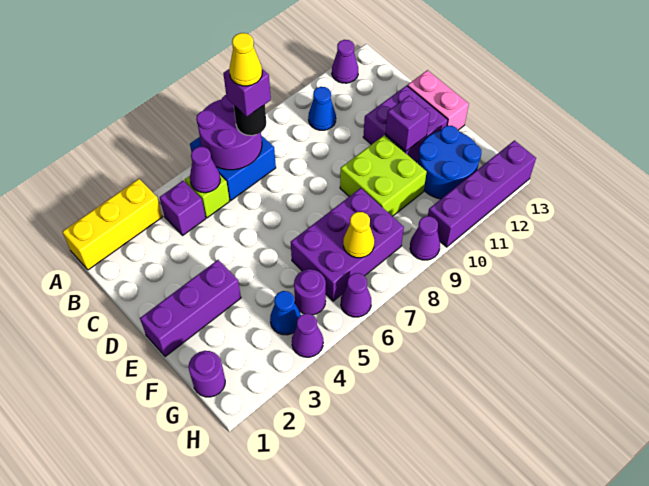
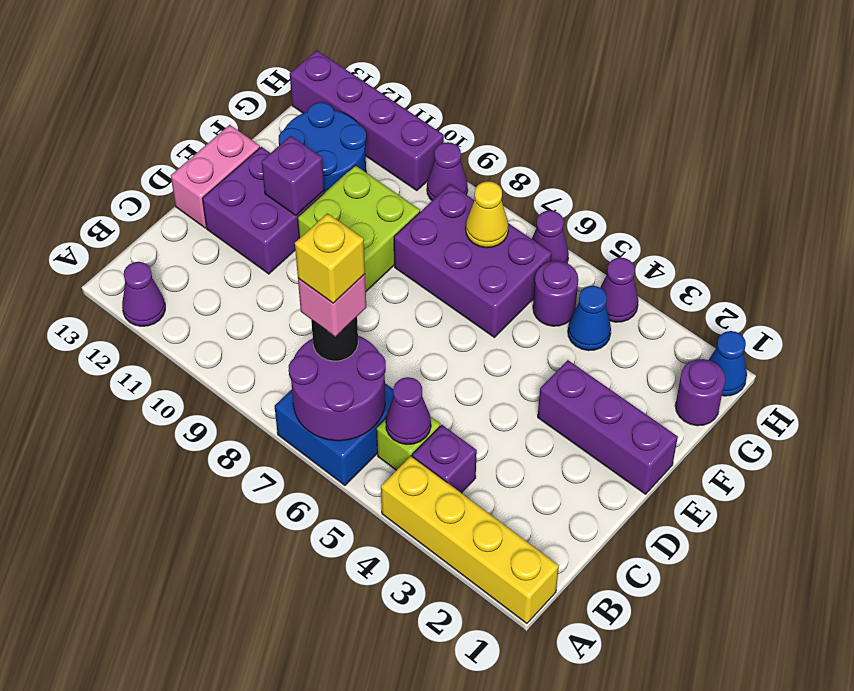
yellow brick A1:A3 level 1 -> yellow brick A1:A4 level 1
purple brick B7 level 4 -> pink brick B7 level 4
yellow cone B7 level 5 -> yellow brick B7 level 5
blue cone B10 level 1 -> blue cone H1 level 1

